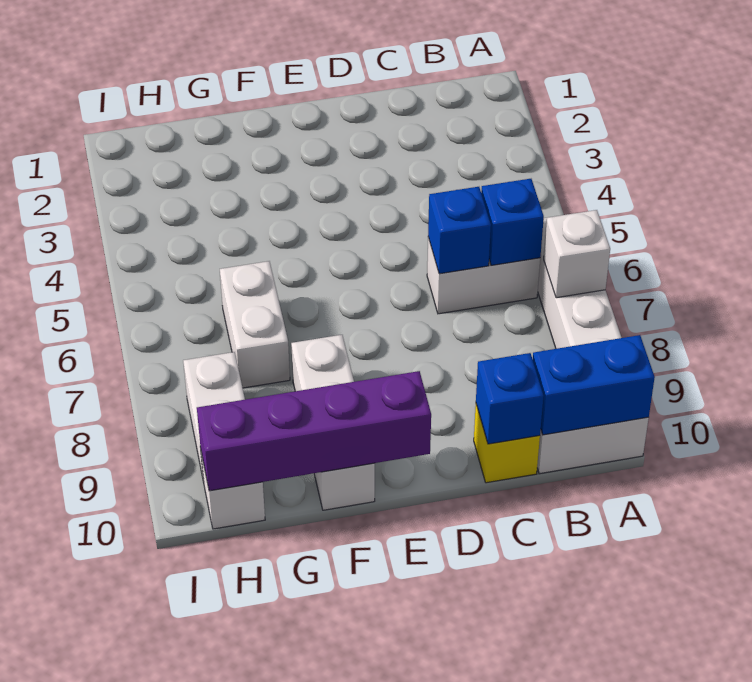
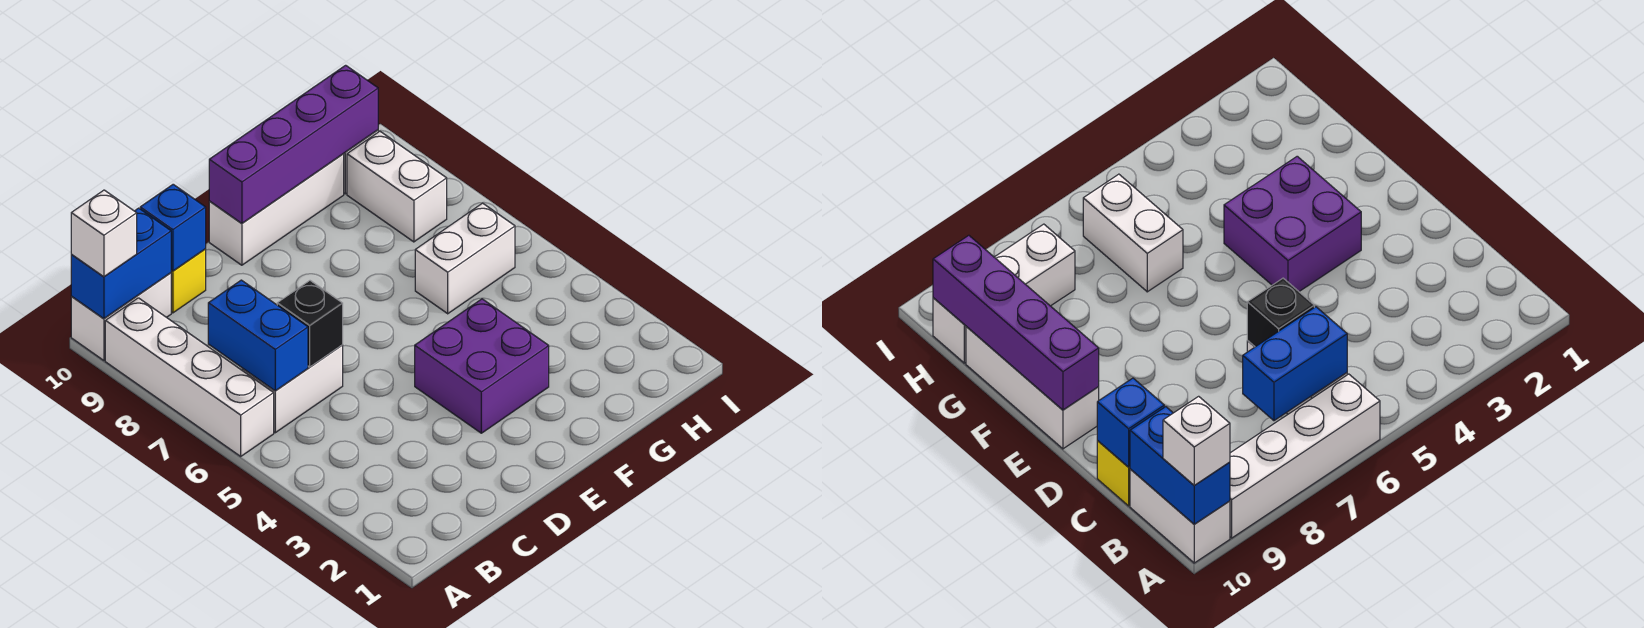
white brick A7 level 2 -> white brick A10 level 3
blue brick B6 level 2 -> blue brick B6:B7 level 2
blue brick C6 level 2 -> black brick C6 level 2
none -> purple brick E3:F4 level 1
white brick F8:F10 level 1 -> white brick E10:G10 level 1
white brick G6:G7 level 1 -> white brick G6:H6 level 1

